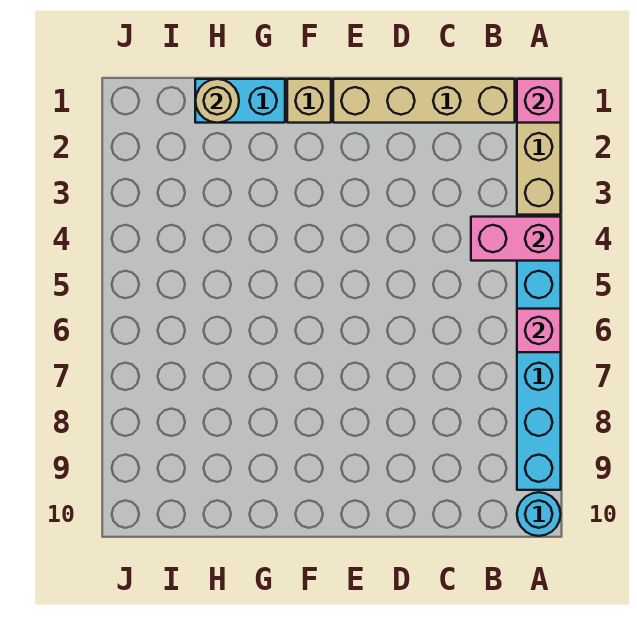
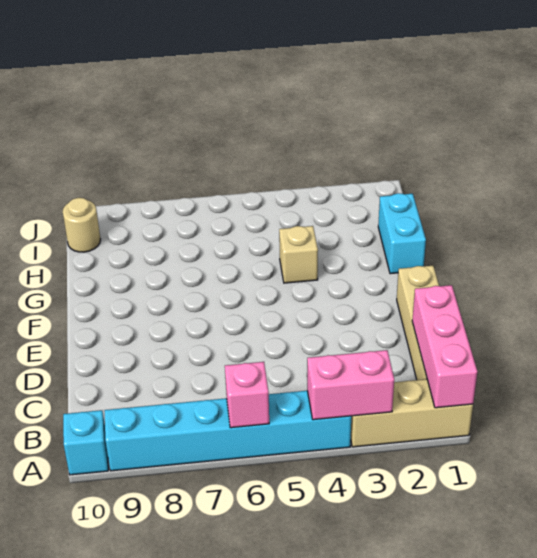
pink brick A1 level 2 -> pink brick A1:C1 level 2
pink brick A4:B4 level 2 -> pink brick A3:A4 level 2
cyan round brick A10 level 1 -> cyan brick A10 level 1
tan brick F1 level 1 -> tan brick G4 level 1
tan round brick H1 level 2 -> tan round brick I10 level 1

